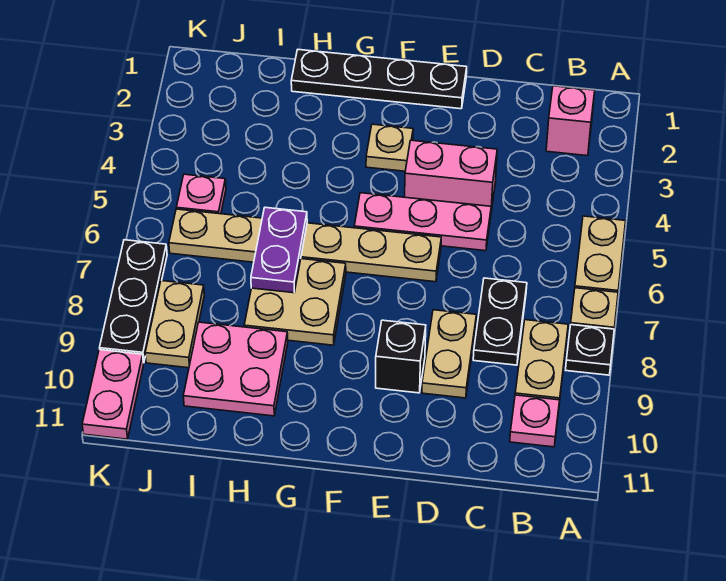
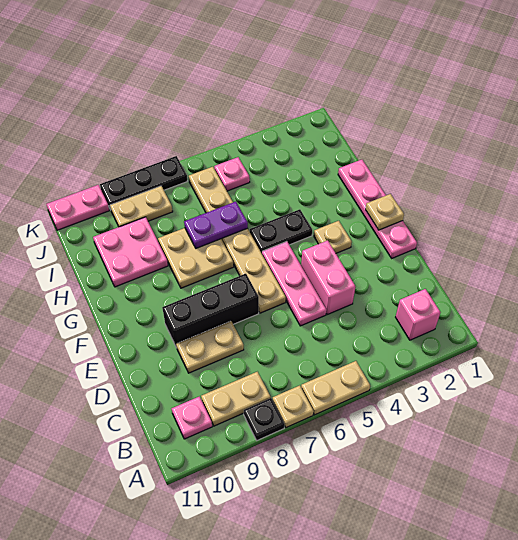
black plate C7:C8 level 1 -> black plate G4:G5 level 1
black plate E1:H1 level 1 -> pink plate E1:H1 level 1
black brick E9 level 1 -> black brick E7:E9 level 1
none -> tan plate F1 level 2

